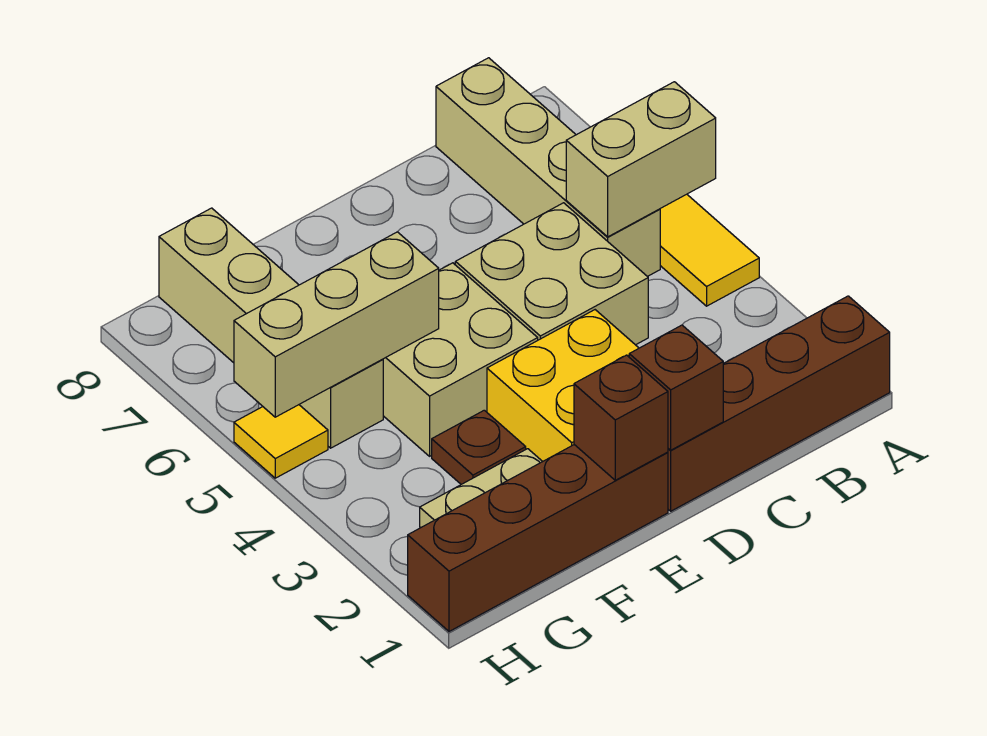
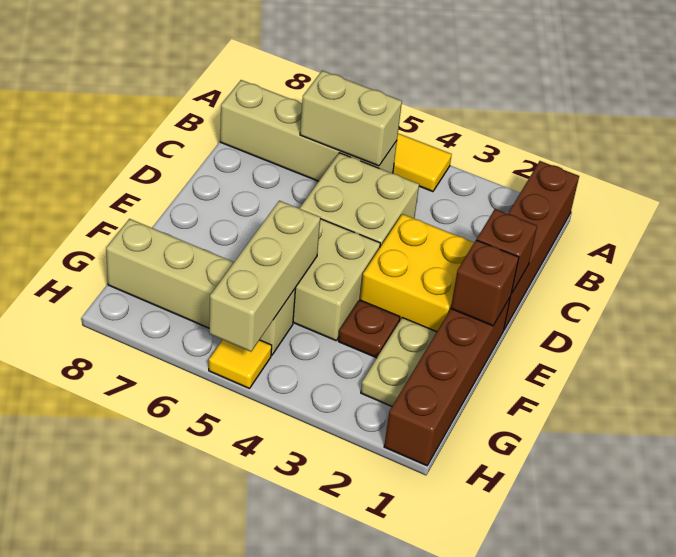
tan brick A5:B5 level 2 -> tan brick B5:B6 level 2

